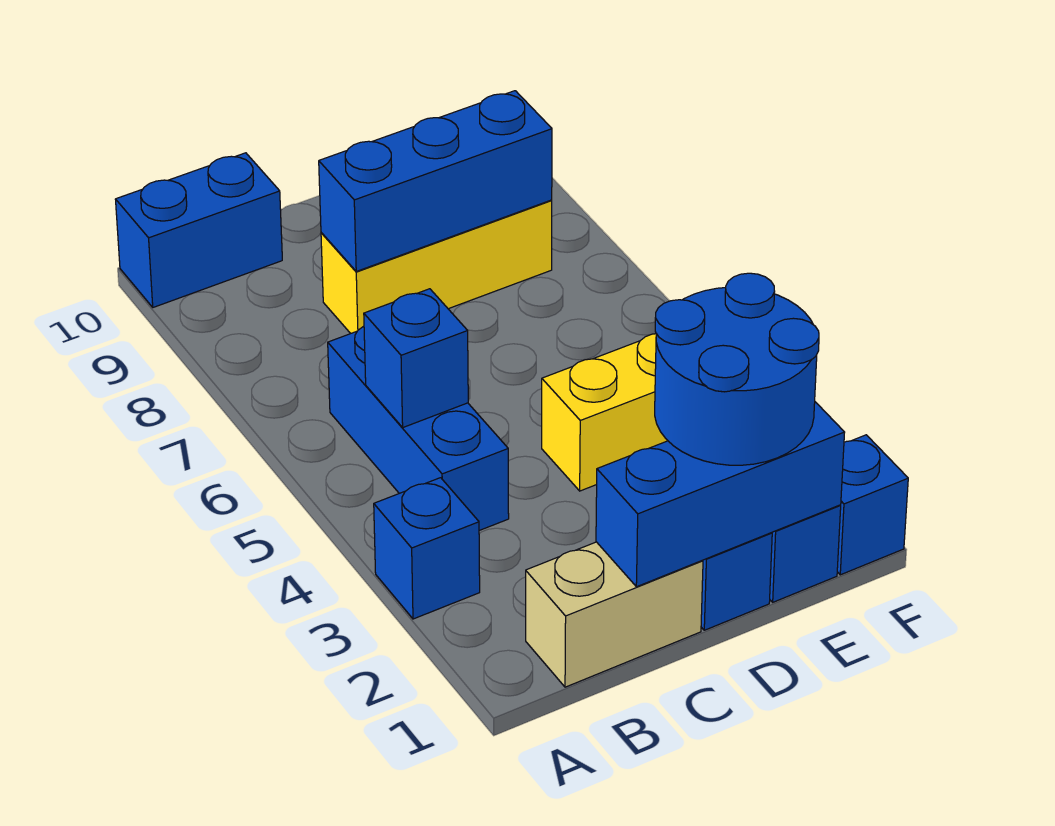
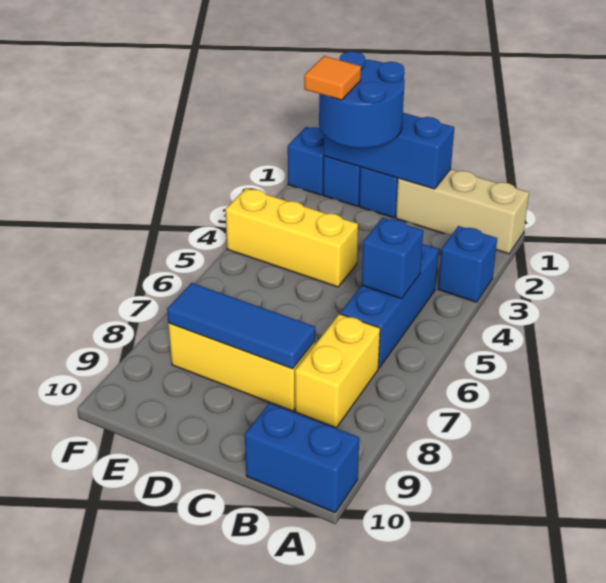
tan brick B1:C1 level 1 -> tan brick A1:C1 level 1
none -> yellow brick B7:B8 level 1
blue brick C8:E8 level 2 -> blue tile C8:E8 level 2
none -> orange tile E2 level 4

